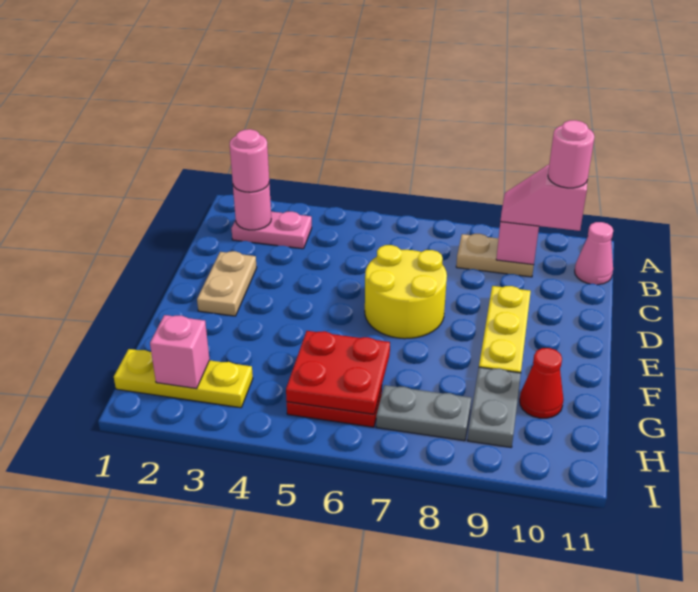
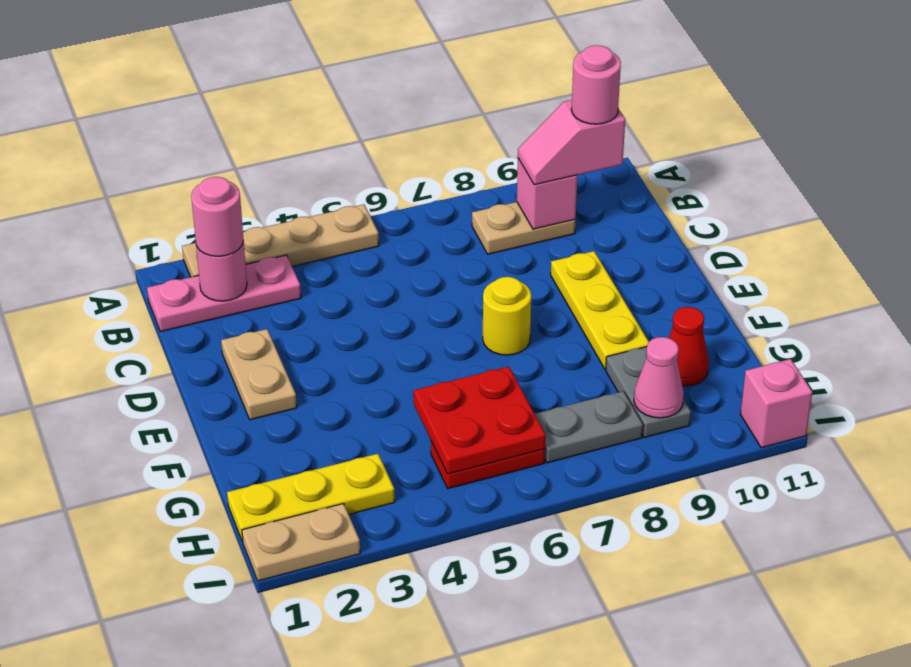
none -> tan plate A2:A5 level 1
pink plate B2:B3 level 1 -> pink plate B1:B3 level 1
pink cone B11 level 1 -> pink cone H9 level 2
yellow round brick D6:E7 level 1 -> yellow round brick E7 level 1
pink brick H2 level 2 -> pink brick I11 level 1
none -> tan plate I1:I2 level 1

